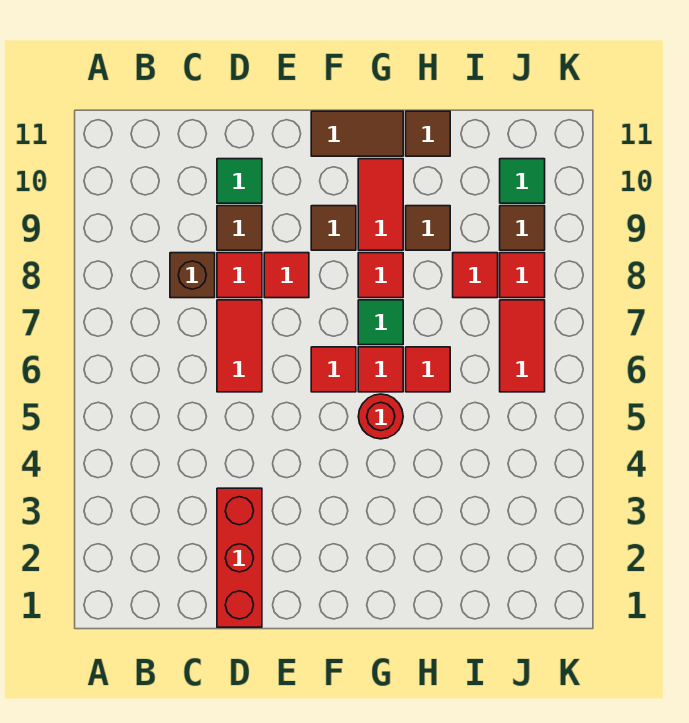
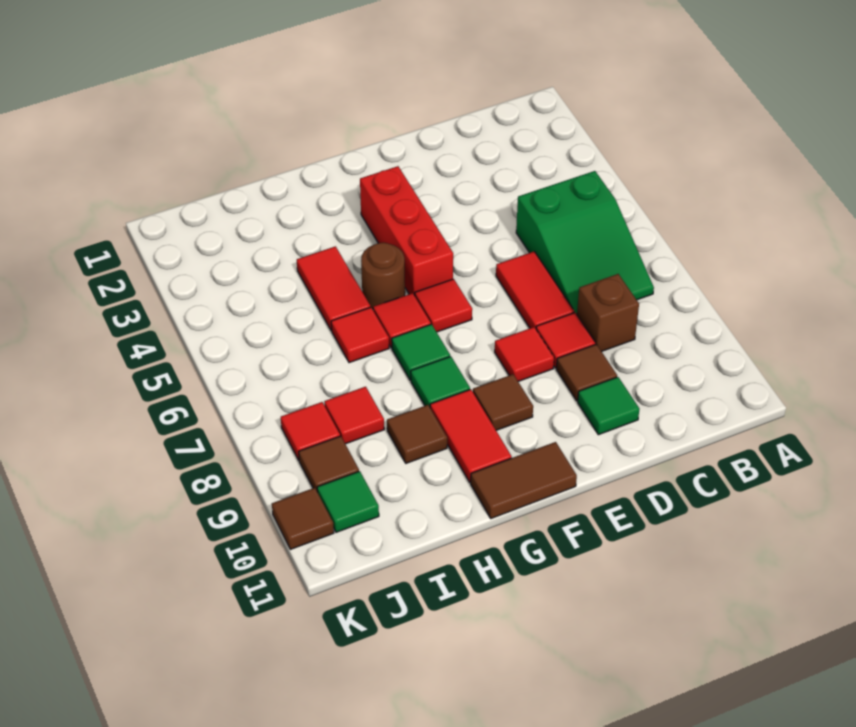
none -> green slope B5:C7 level 1 top 5
red brick D1:D3 level 1 -> red brick F3:F5 level 1
red round brick G5 level 1 -> brown round brick G5 level 1
red tile G8 level 1 -> green tile G8 level 1
brown tile H11 level 1 -> brown tile K10 level 1
red tile J6:J7 level 1 -> red tile H4:H5 level 1

